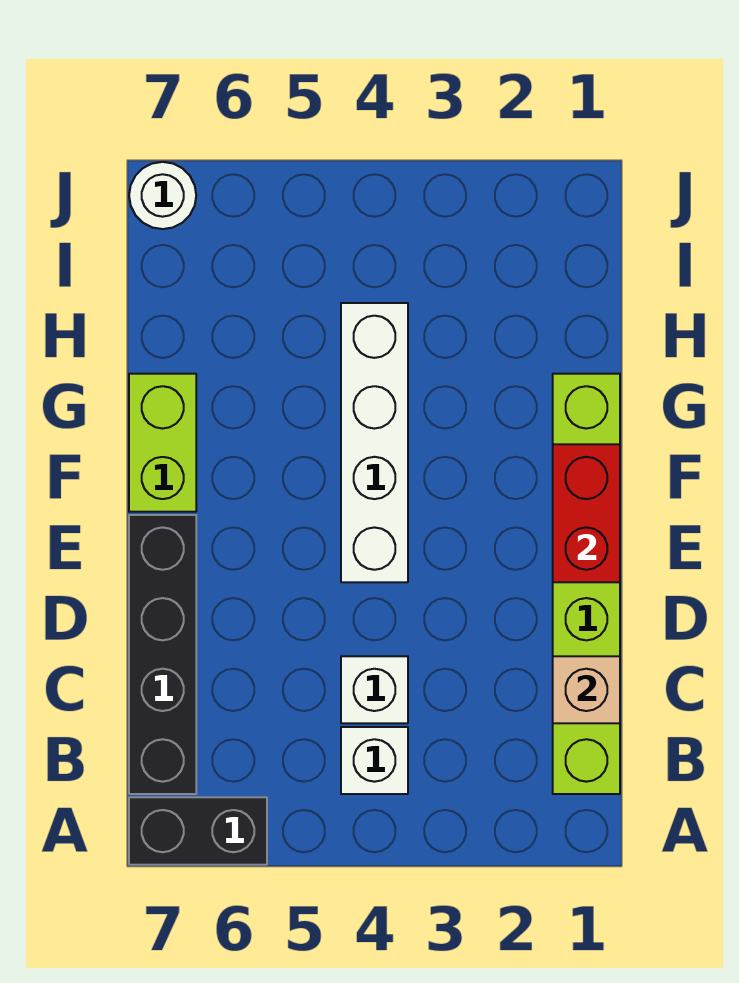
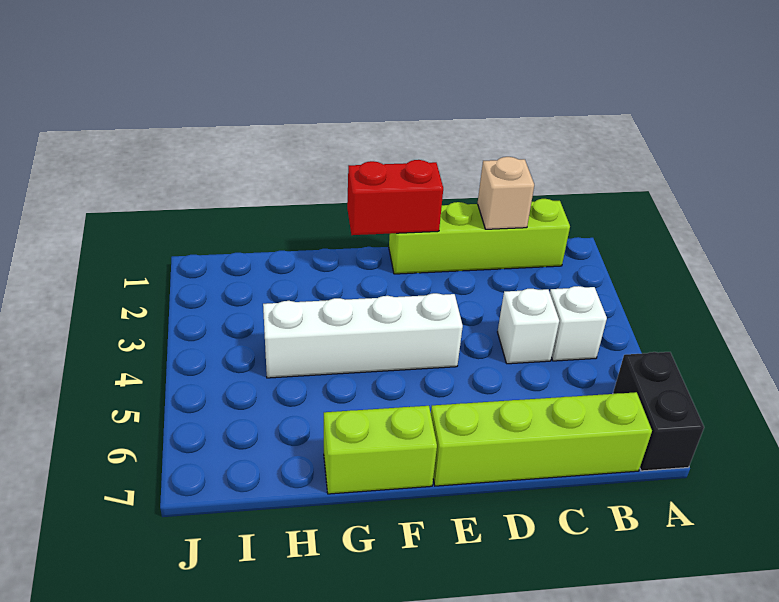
lime brick B1:G1 level 1 -> lime brick B1:E1 level 1
black brick B7:E7 level 1 -> lime brick B7:E7 level 1
white round brick J7 level 1 -> none

